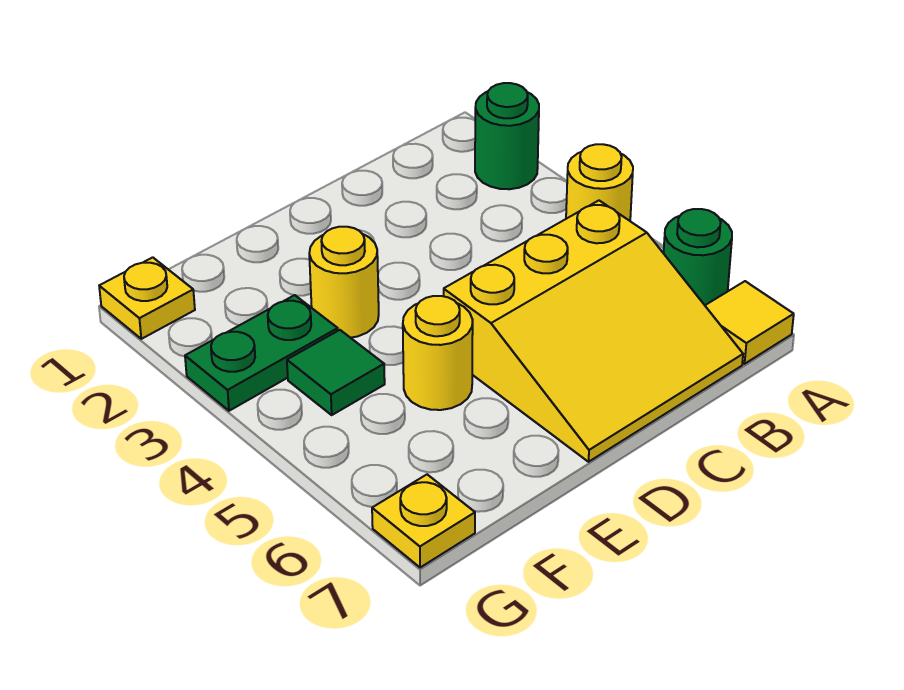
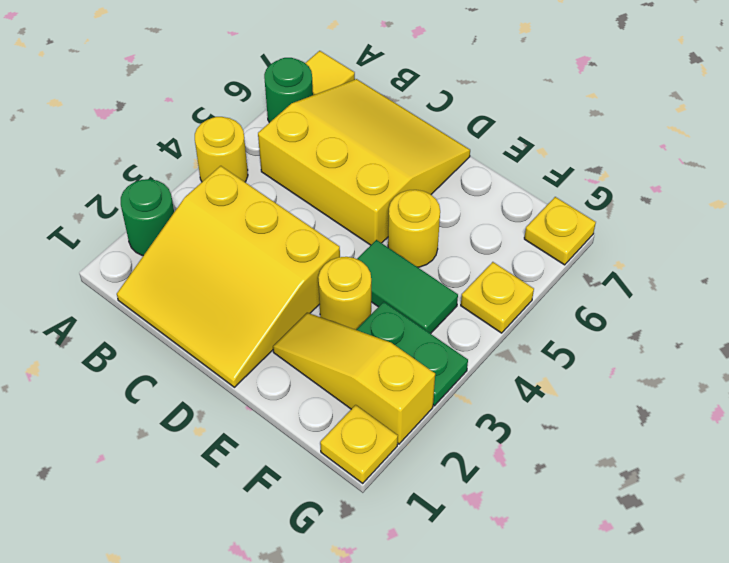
none -> yellow slope B1:D3 level 1 top 3
none -> yellow slope E2:G2 level 1 top G
green tile F4 level 1 -> green tile E4:F4 level 1
none -> yellow plate G5 level 1

